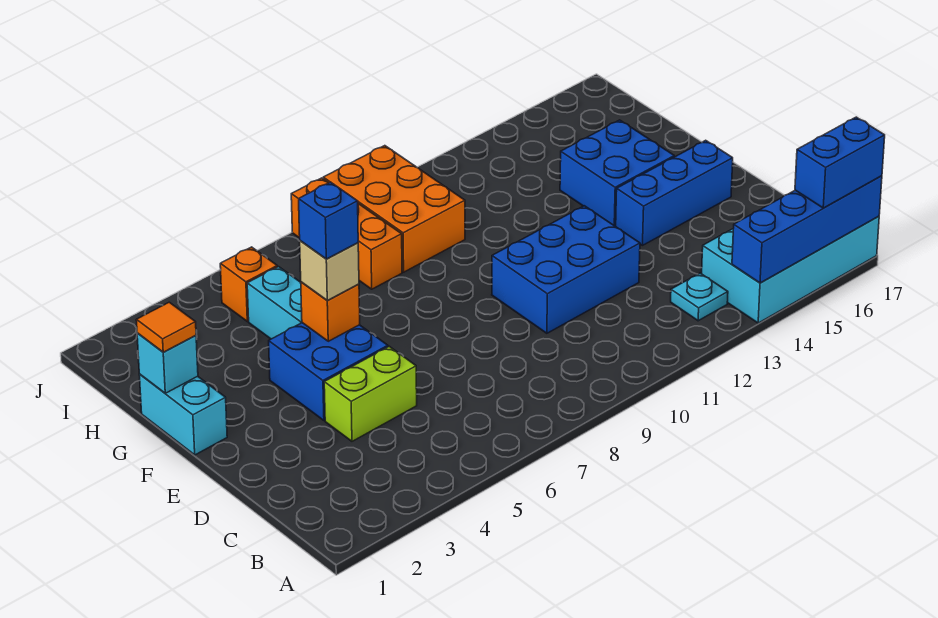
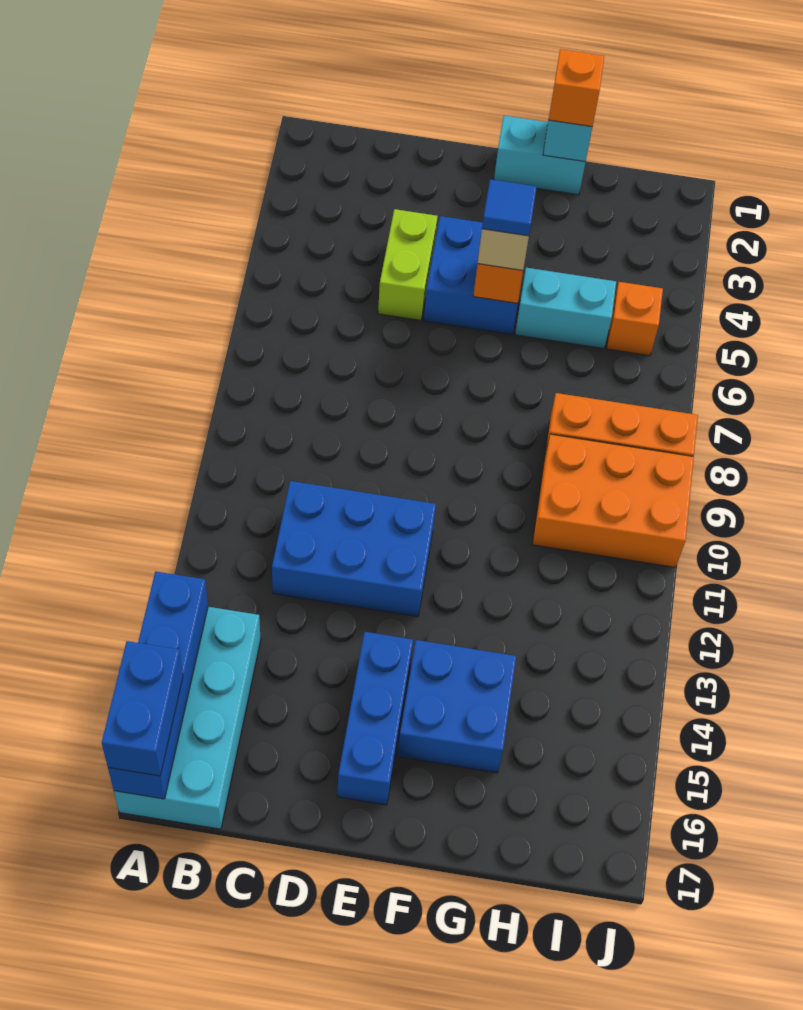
cyan plate B13 level 1 -> none
blue brick D10:E12 level 1 -> blue brick C11:E12 level 1
blue brick F5 level 4 -> blue tile F5 level 4
orange tile G1 level 3 -> orange brick G1 level 3

